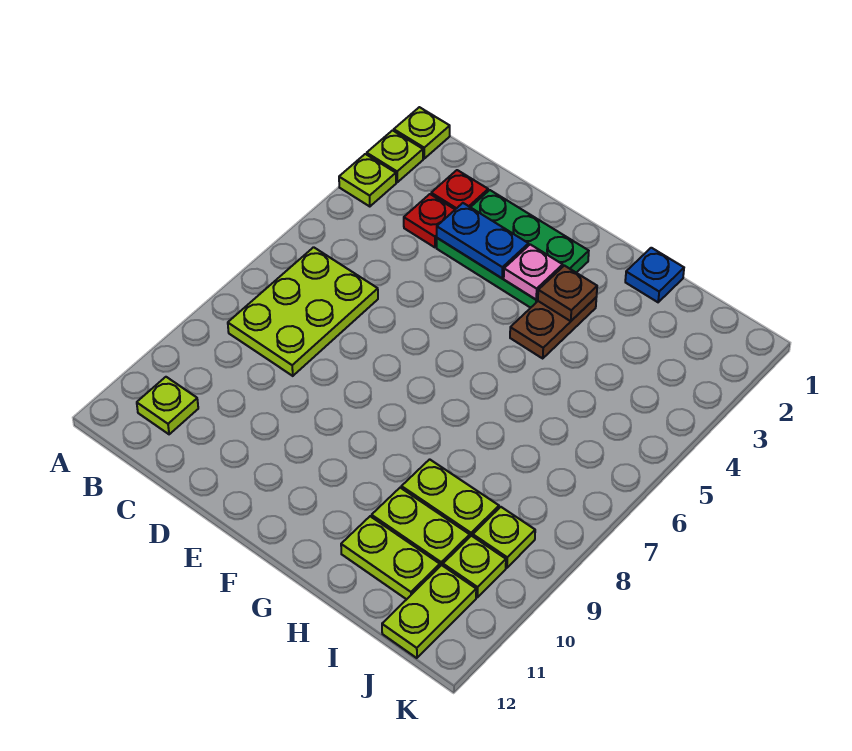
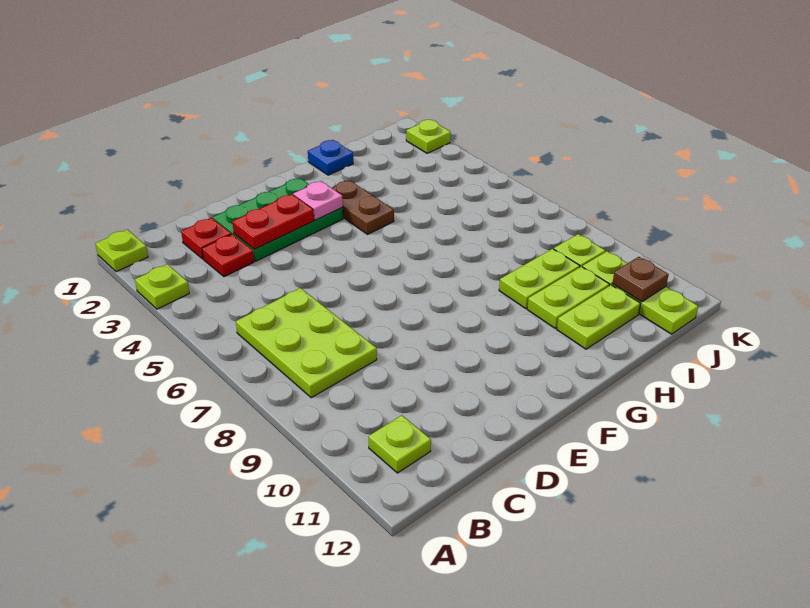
lime plate A2 level 1 -> lime plate K2 level 1
blue plate D3:E3 level 2 -> red plate D3:E3 level 2
brown plate G3 level 2 -> brown plate J11 level 2

